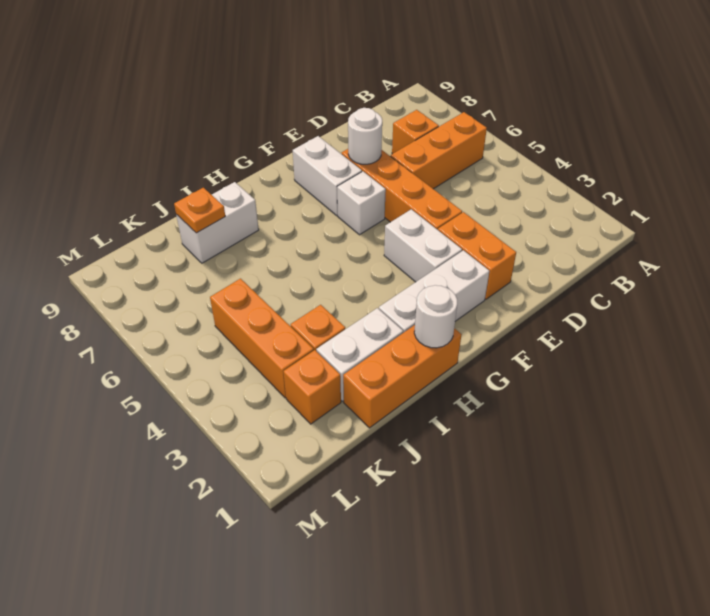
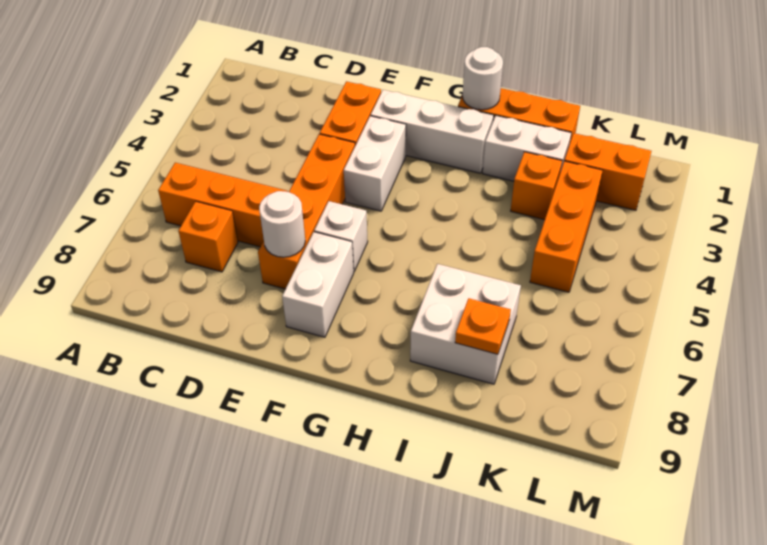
white brick I8:J8 level 1 -> white brick I7:J8 level 1
orange brick K2 level 1 -> orange brick K2:L2 level 1

